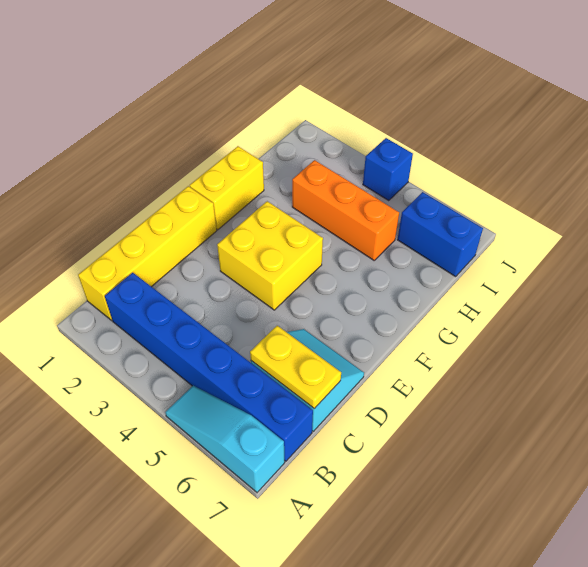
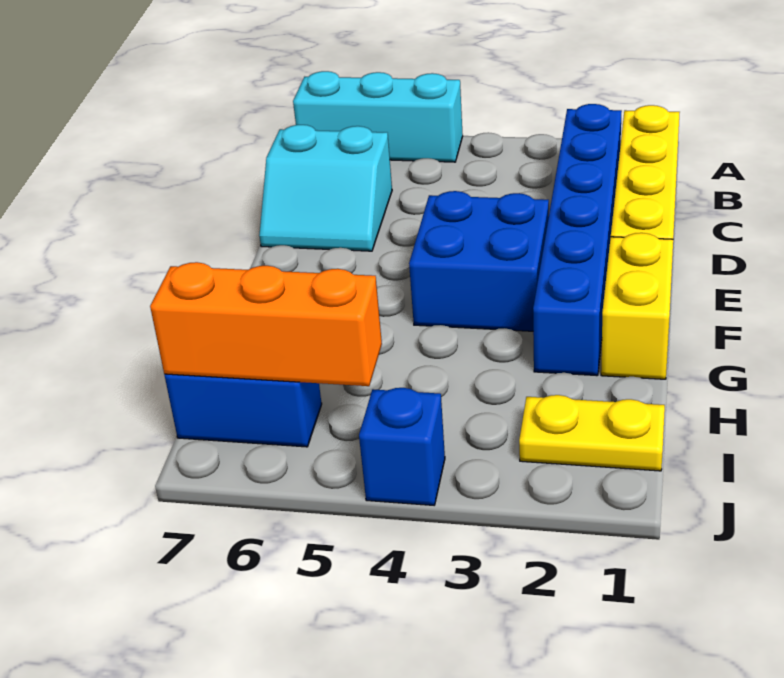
cyan slope A5:A7 level 1 top 7 -> cyan brick A5:A7 level 1
blue brick B2:B7 level 1 -> blue brick B2:G2 level 1
yellow plate C6:C7 level 2 -> yellow plate I1:I2 level 1
yellow brick E3:F4 level 1 -> blue brick E3:F4 level 1
orange brick H3:H5 level 1 -> orange brick I5:I7 level 2

